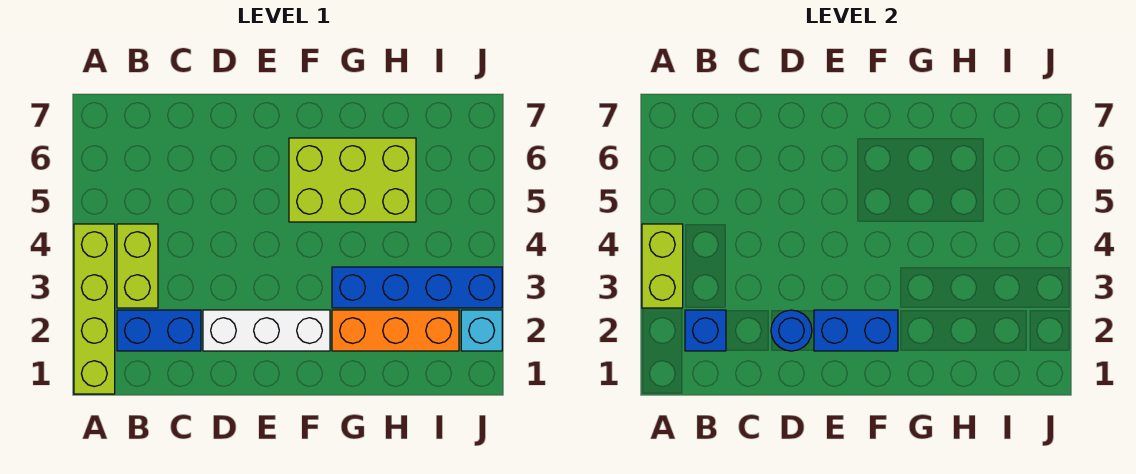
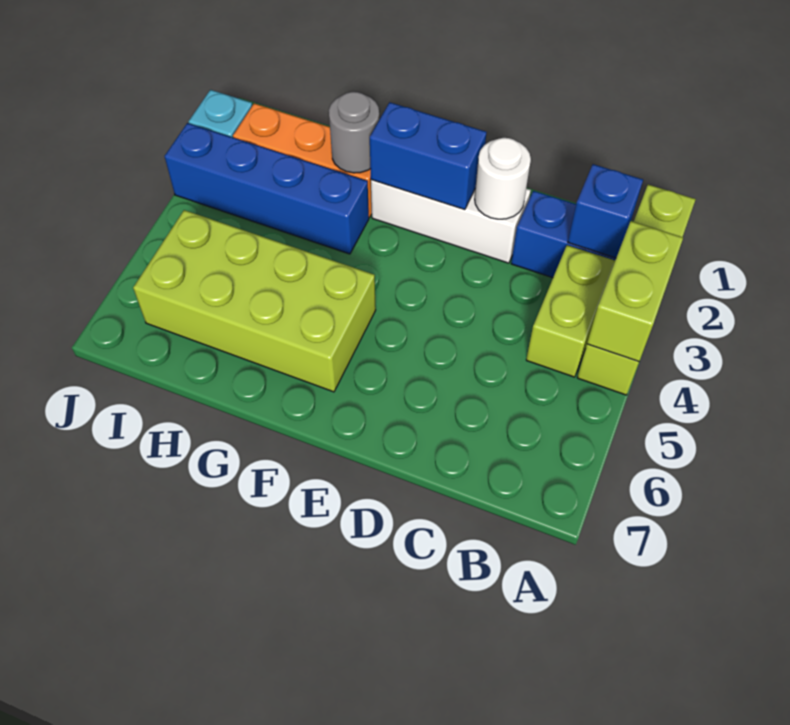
blue round brick D2 level 2 -> white round brick D2 level 2
lime brick F5:H6 level 1 -> lime brick F5:I6 level 1
none -> grey round brick G2 level 2

